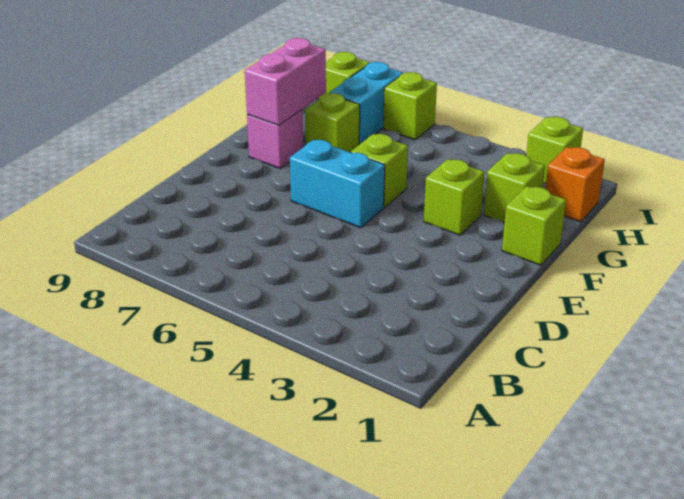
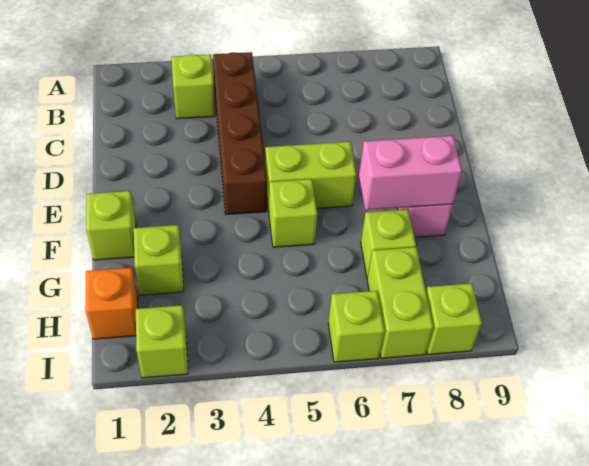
none -> brown brick B4:E4 level 1
cyan brick E5:E6 level 1 -> lime brick E5:E6 level 1
lime brick F3 level 1 -> lime brick B3 level 1
pink brick F8:G8 level 2 -> pink brick F7:F8 level 2
cyan brick H7:I7 level 1 -> lime brick H7:I7 level 1

